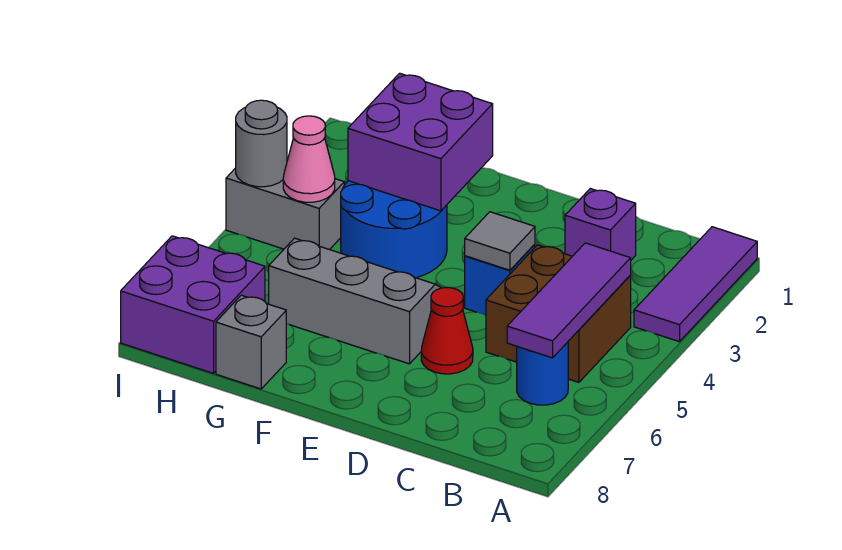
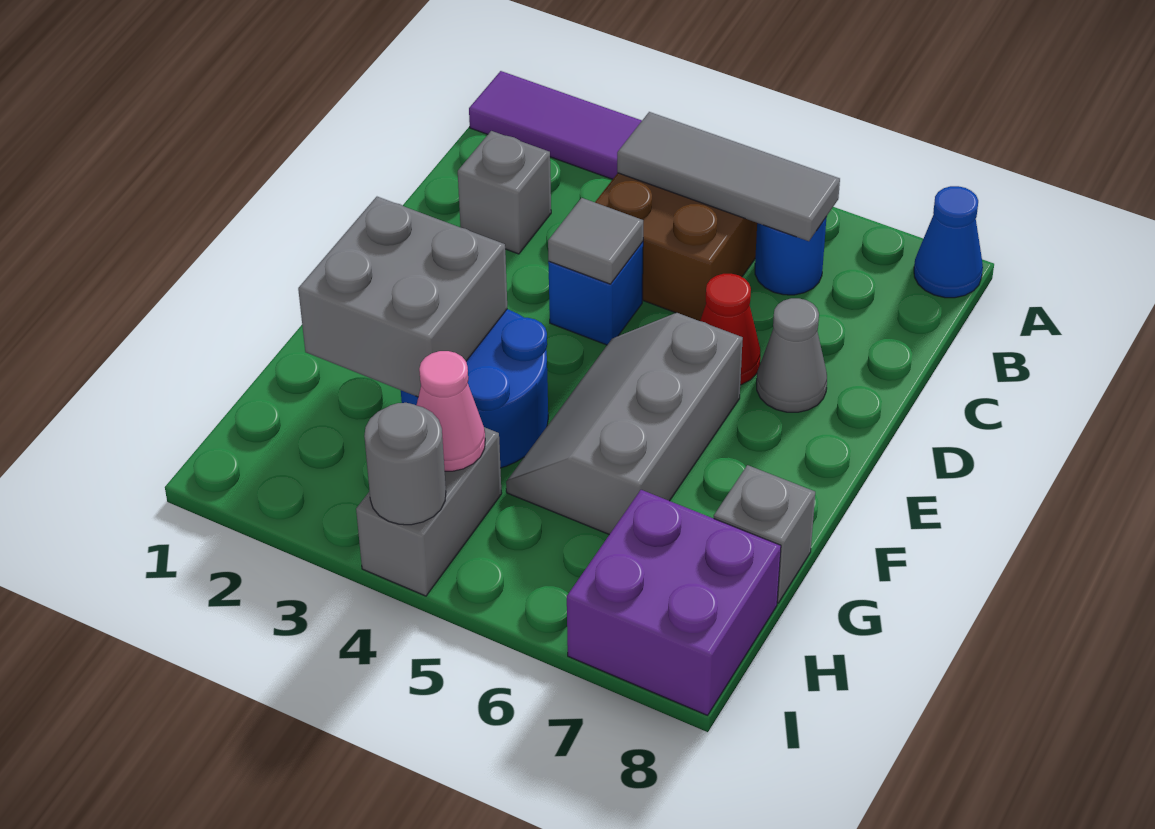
none -> blue cone A8 level 1
purple tile B4:B6 level 2 -> grey tile B4:B6 level 2
purple brick C2 level 1 -> grey brick C2 level 1
none -> grey cone D7 level 1
purple brick F2:G3 level 2 -> grey brick F2:G3 level 2

